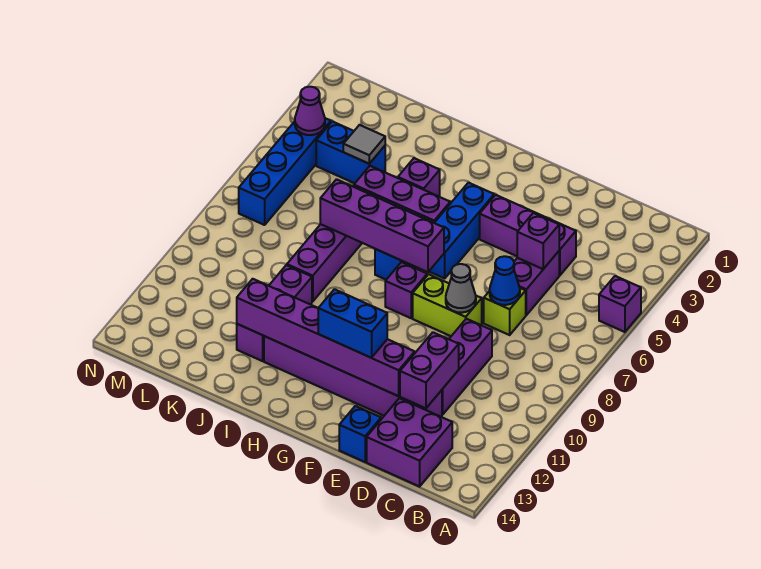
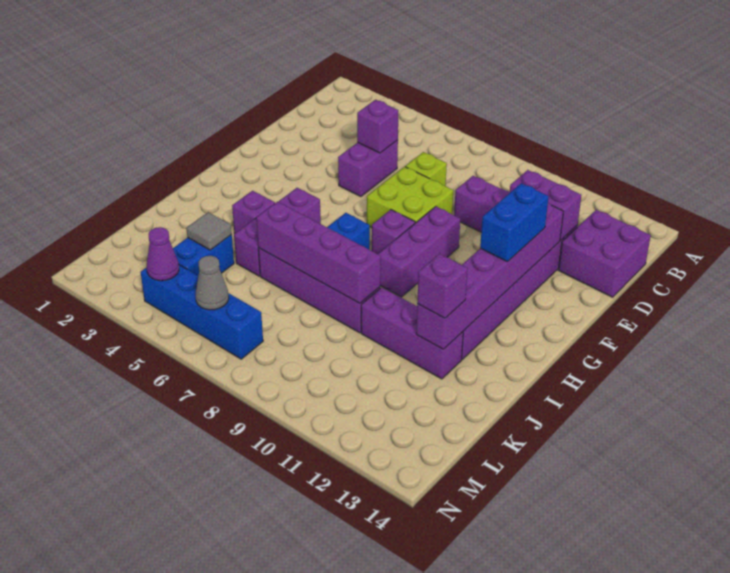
purple brick A5 level 1 -> purple brick J12 level 3
purple brick D4:F4 level 1 -> purple brick F9:H9 level 1
purple brick D5:D6 level 1 -> purple brick D5:E5 level 1
blue cone D7 level 2 -> none
lime brick E8:F8 level 1 -> lime brick E7:F8 level 1
grey cone E8 level 2 -> grey cone M6 level 2
blue brick E14 level 1 -> none
blue brick G4:G6 level 1 -> none
purple brick G7:J7 level 2 -> purple brick J6:J9 level 2

